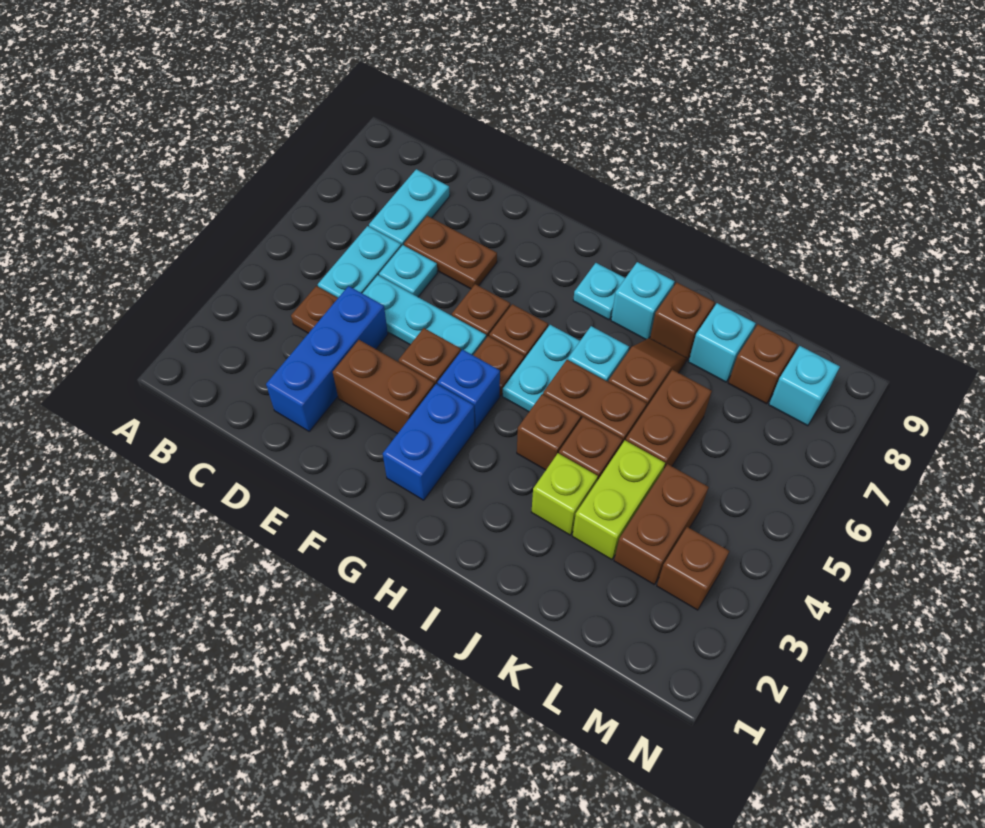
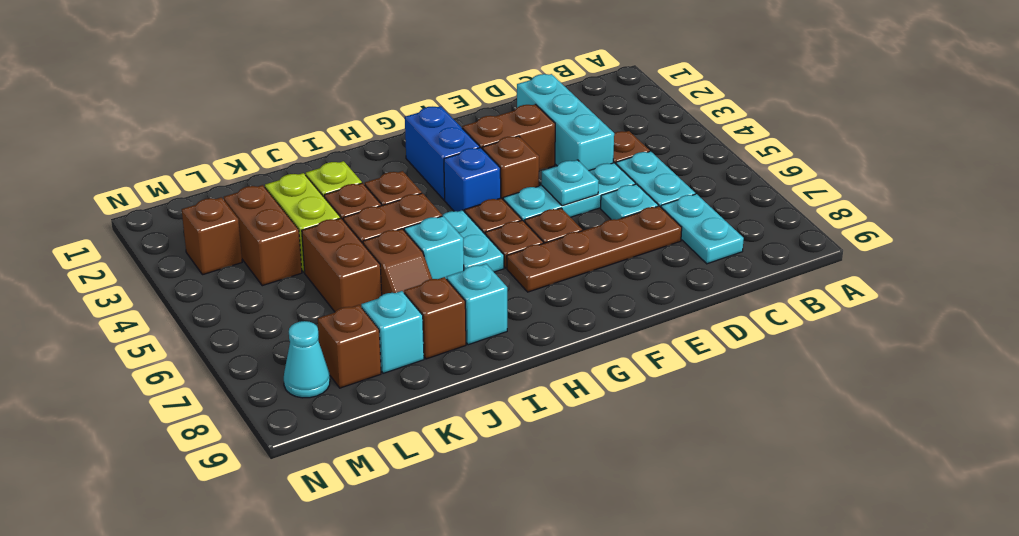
blue brick D2:D4 level 1 -> cyan brick D2:D4 level 1
brown plate D7:E7 level 1 -> brown plate D7:G7 level 1
cyan plate H8 level 1 -> cyan plate E5 level 2
cyan brick M8 level 1 -> cyan cone M8 level 1

